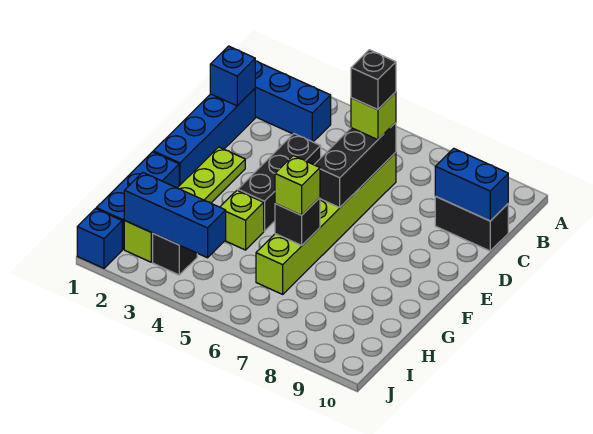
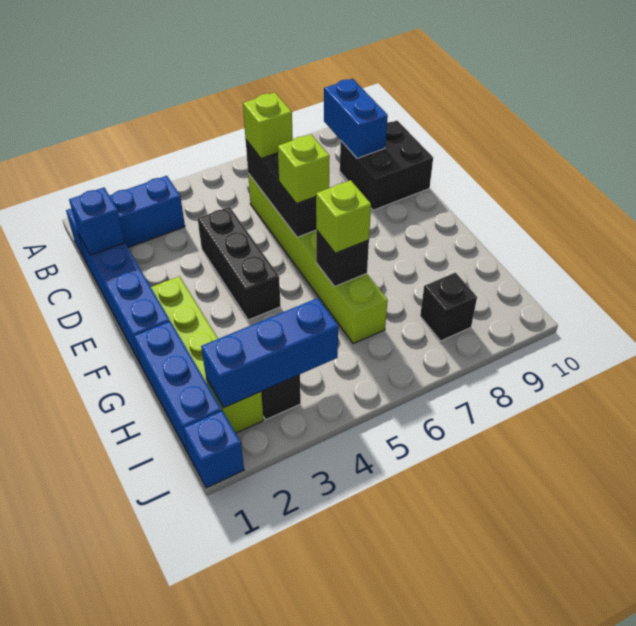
black brick C6 level 4 -> black brick I8 level 1
black brick C9:C10 level 1 -> black brick C9:D10 level 1
blue brick C9:C10 level 2 -> blue brick B9:C9 level 2
lime brick G4 level 1 -> lime brick E6 level 3

